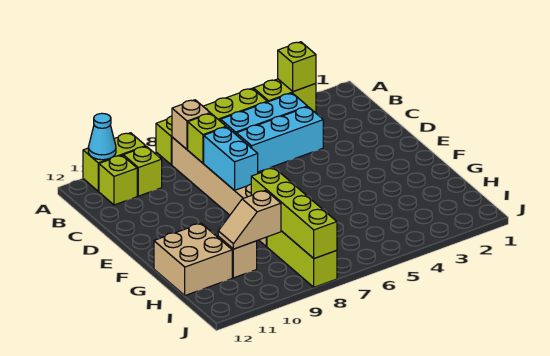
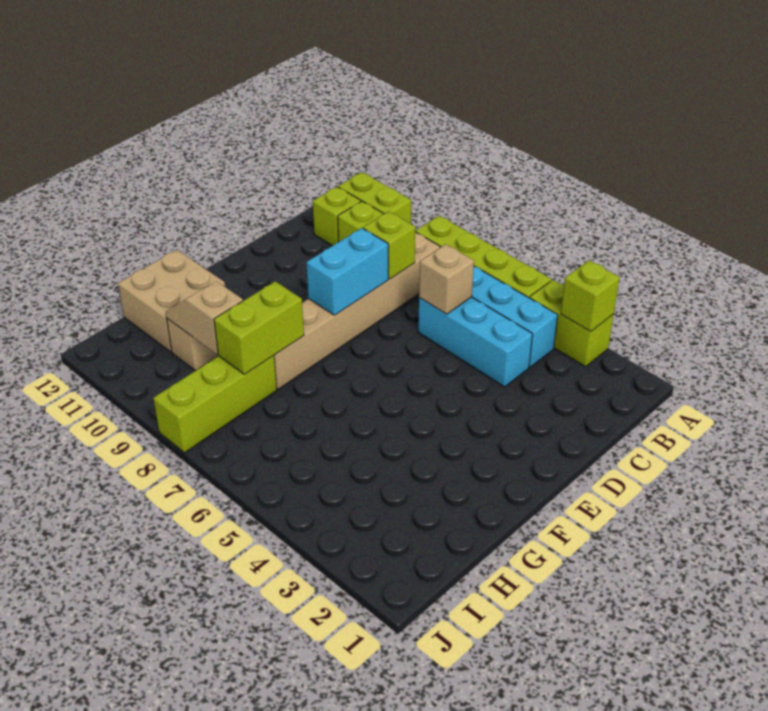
cyan cone A11 level 2 -> none
tan brick B8 level 2 -> tan brick C6 level 2
lime brick G8:J8 level 2 -> lime brick G8:H8 level 2

